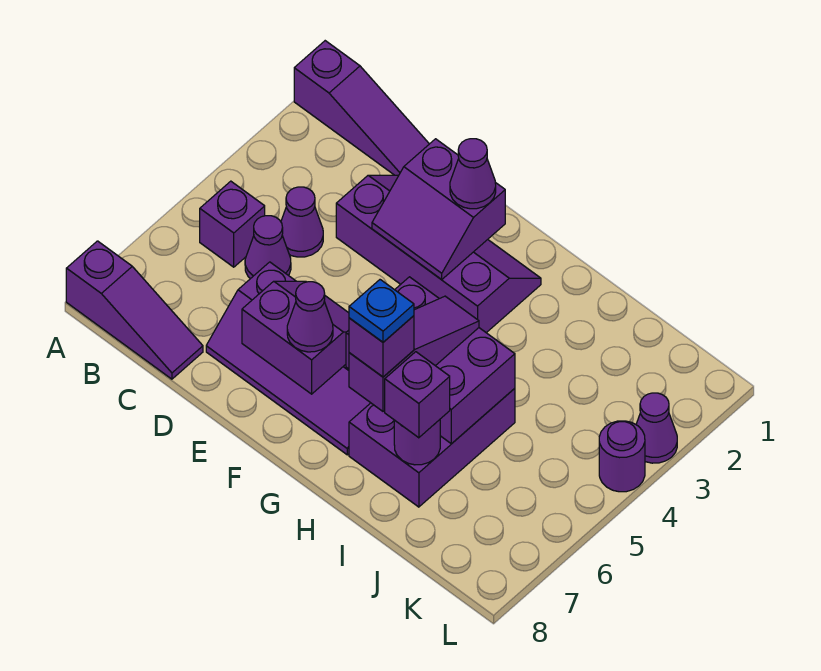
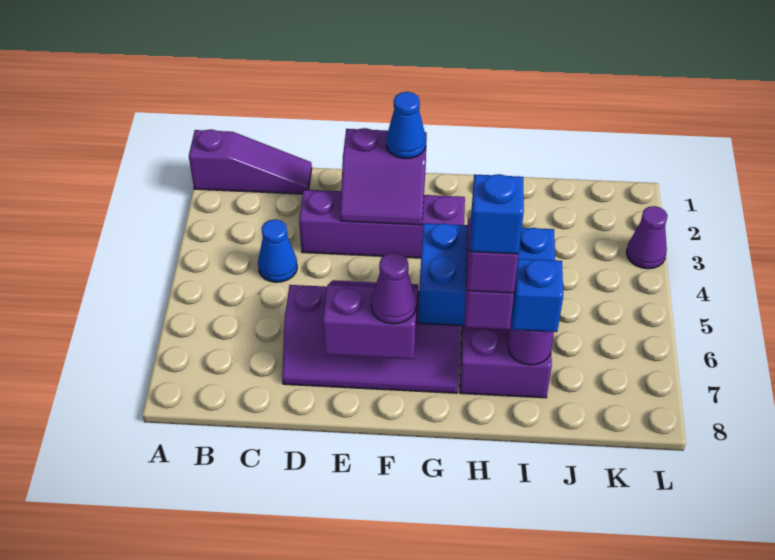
purple slope A8:C8 level 1 top A -> none
purple brick B5 level 1 -> none
purple cone C4 level 1 -> blue cone C4 level 1
purple cone C5 level 1 -> none
purple cone F2 level 3 -> blue cone F2 level 3
purple brick G5:I6 level 2 -> blue brick G5:I6 level 2
blue plate H7 level 5 -> blue brick H7 level 5
purple brick I7 level 3 -> blue brick I7 level 3
purple round brick L4 level 1 -> none

